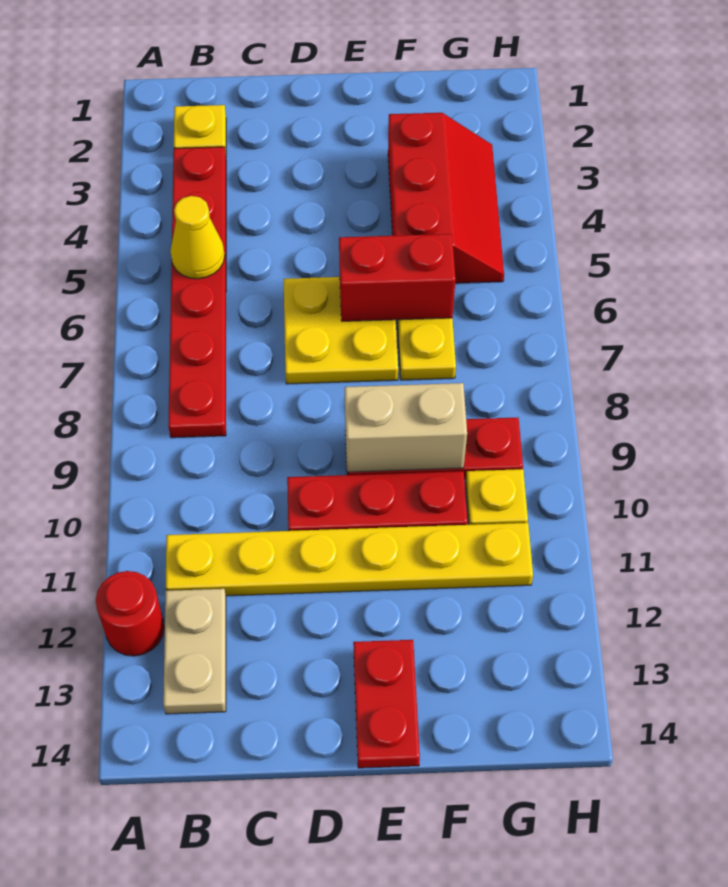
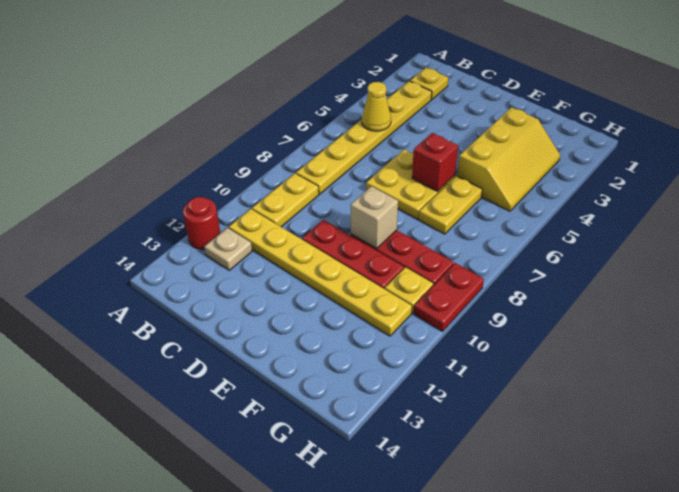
red plate B3:B8 level 1 -> yellow plate B3:B8 level 1
none -> yellow plate B9:B10 level 1
tan plate B12:B13 level 1 -> tan plate B12 level 1
red brick E6:F6 level 2 -> red brick E6 level 2
tan brick E9:F9 level 2 -> tan brick E9 level 2
red plate E13:E14 level 1 -> red plate H9:H10 level 1
red slope F3:G5 level 1 top F -> yellow slope F3:G5 level 1 top F

